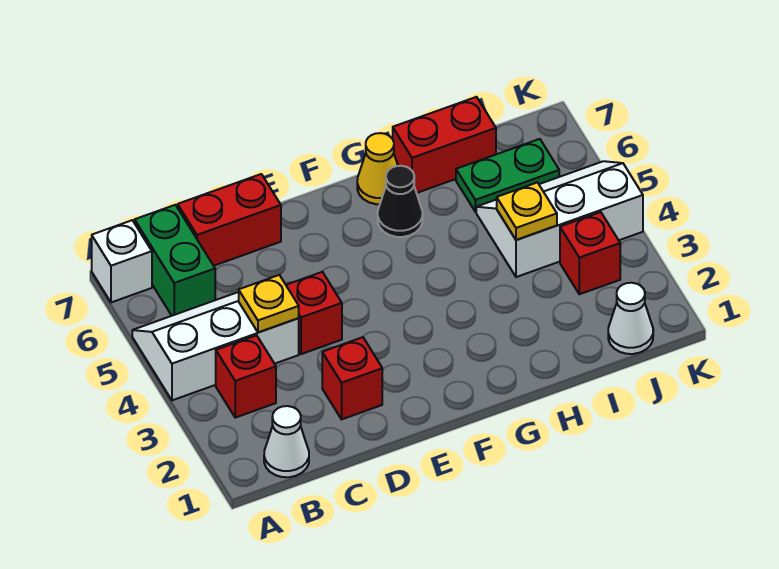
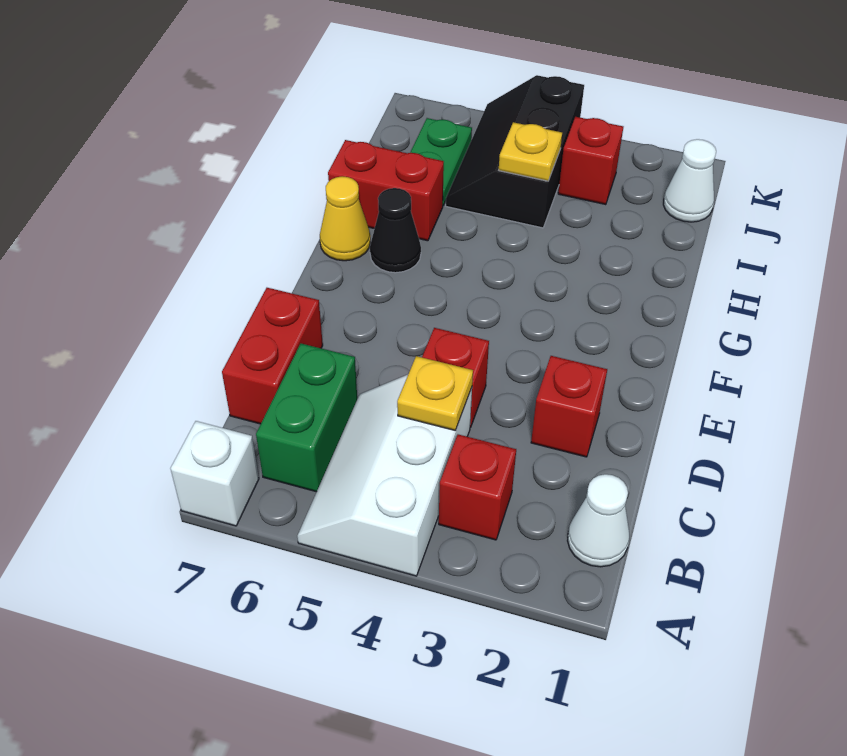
green brick B6:B7 level 1 -> green brick B6:C6 level 1
red brick H7:I7 level 1 -> red brick H6:H7 level 1
white slope I4:K5 level 1 top 4 -> black slope I4:K5 level 1 top 4

